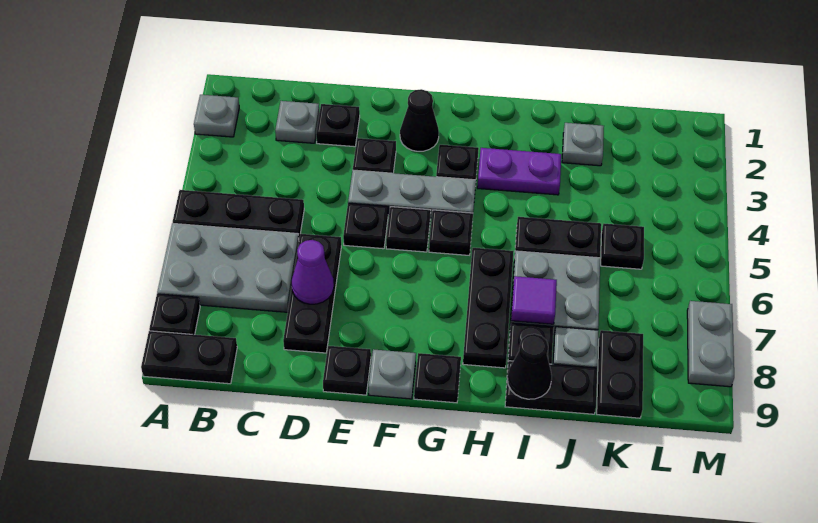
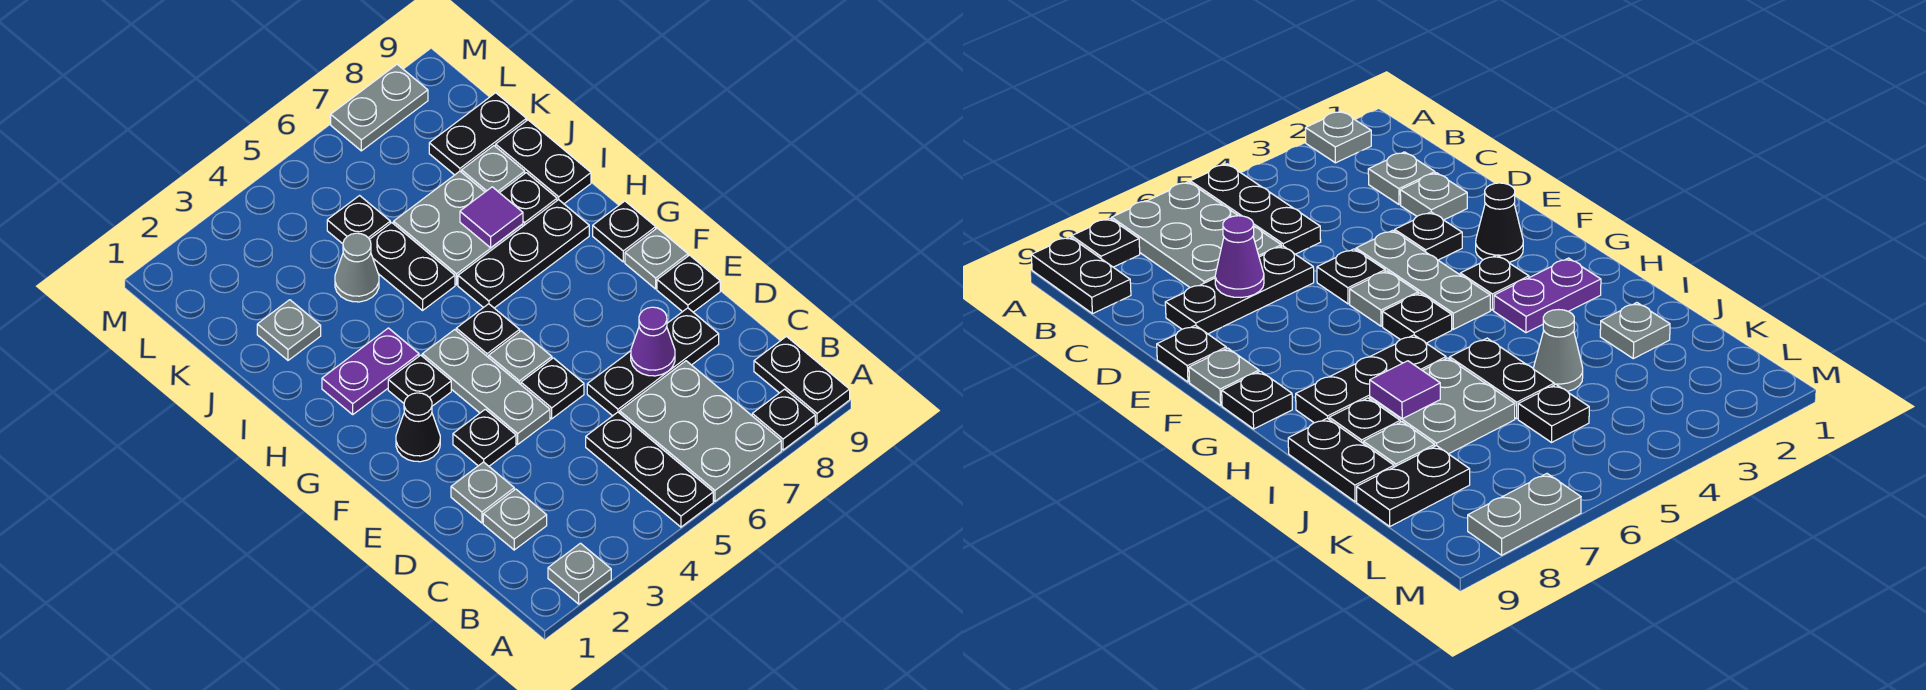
black plate D2 level 1 -> grey plate D2 level 1
black plate F5 level 1 -> grey plate F5 level 1
purple plate H3:I3 level 1 -> purple plate H2:H3 level 1
black cone I9 level 2 -> none
none -> grey cone J4 level 1

